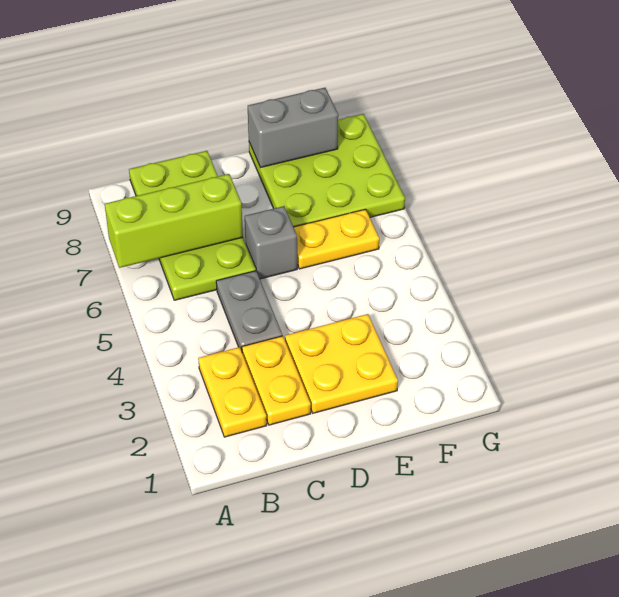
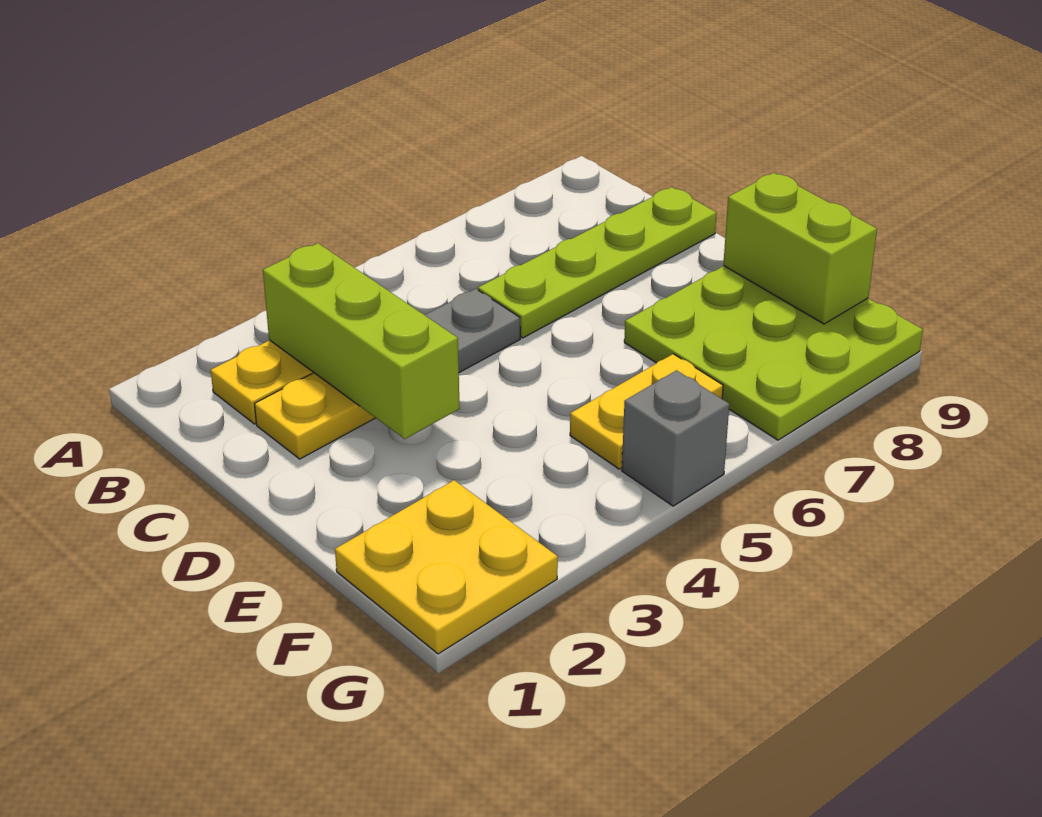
lime brick A7:C7 level 2 -> lime brick B3:D3 level 2
lime plate B6:C9 level 1 -> lime plate C6:C9 level 1
yellow plate D2:E3 level 1 -> yellow plate F1:G2 level 1
grey brick D6 level 1 -> grey brick G5 level 1
yellow plate E6:F6 level 1 -> yellow plate F5:F6 level 1
grey brick E9:F9 level 2 -> lime brick E9:F9 level 2

